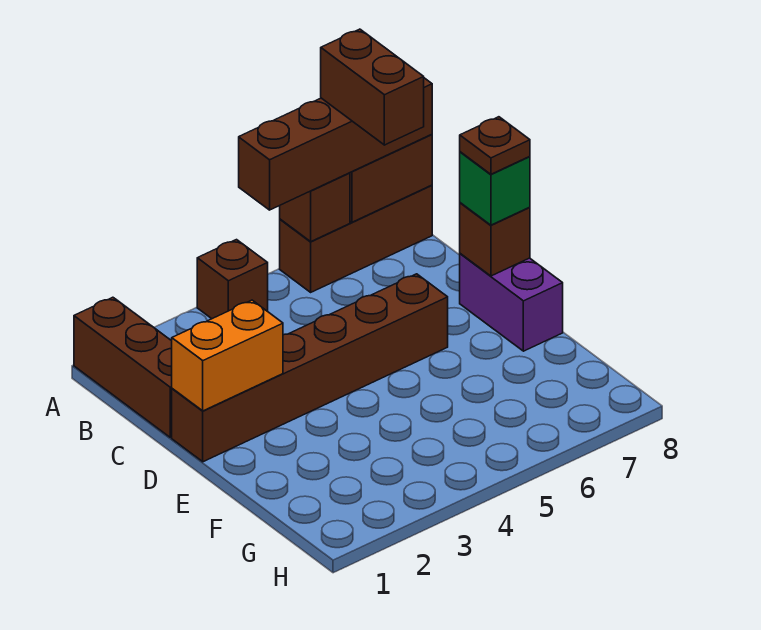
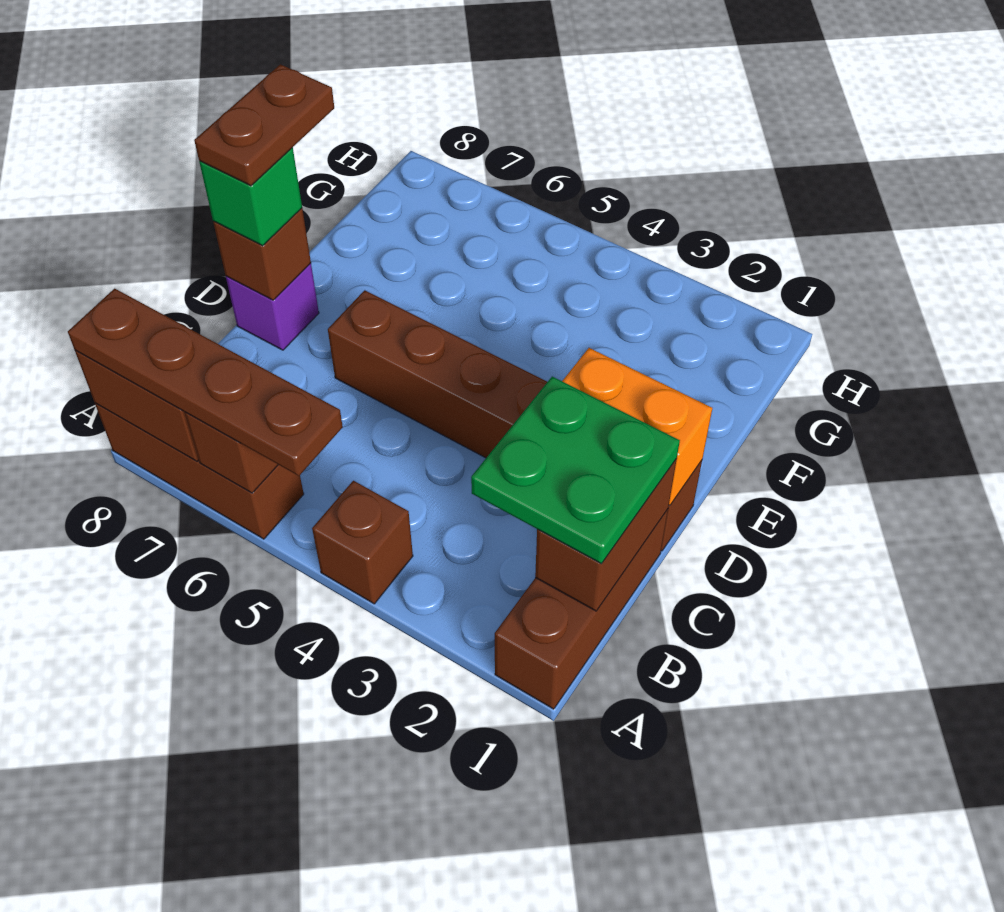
brown brick A5:A8 level 3 -> brown plate A5:A8 level 3
brown brick A7:B7 level 4 -> brown brick B1:C1 level 2
none -> green plate B1:C2 level 3
purple brick D8:E8 level 1 -> purple brick D8 level 1
brown plate D8 level 4 -> brown plate D8:E8 level 4

